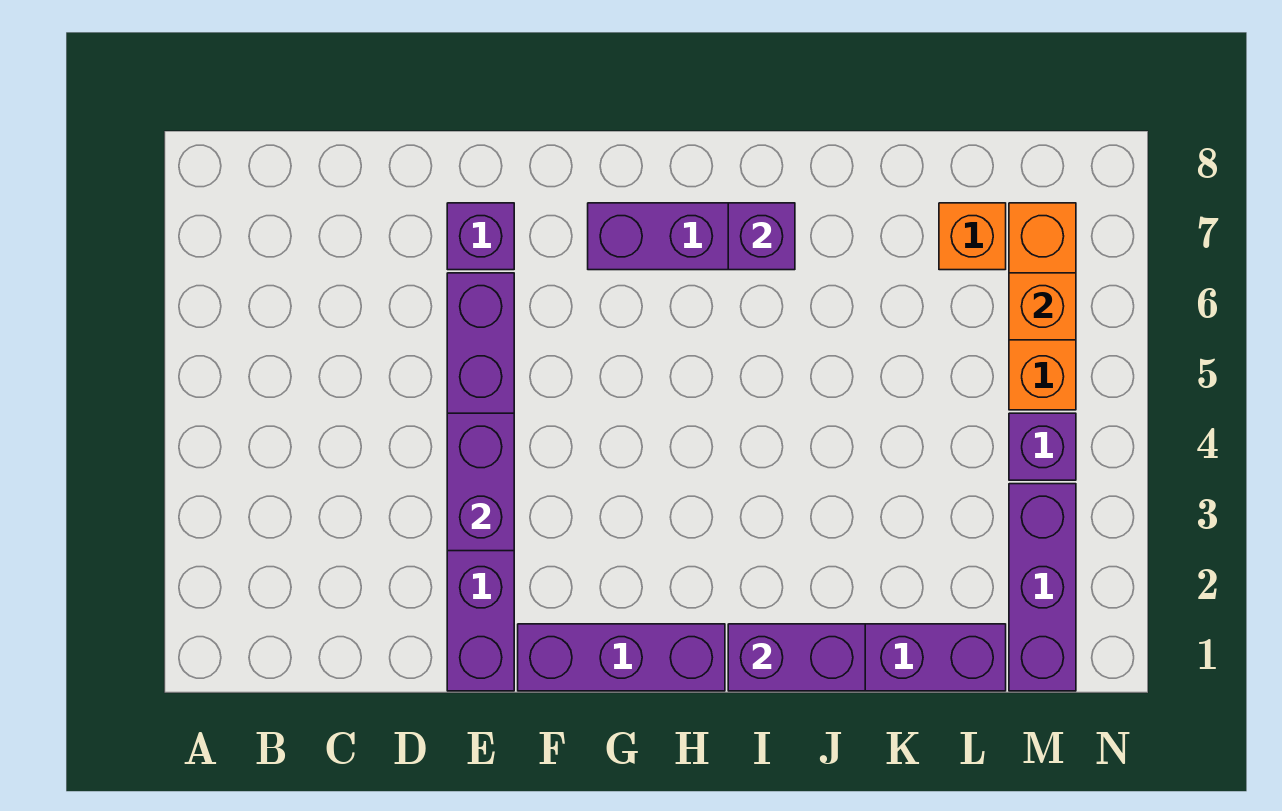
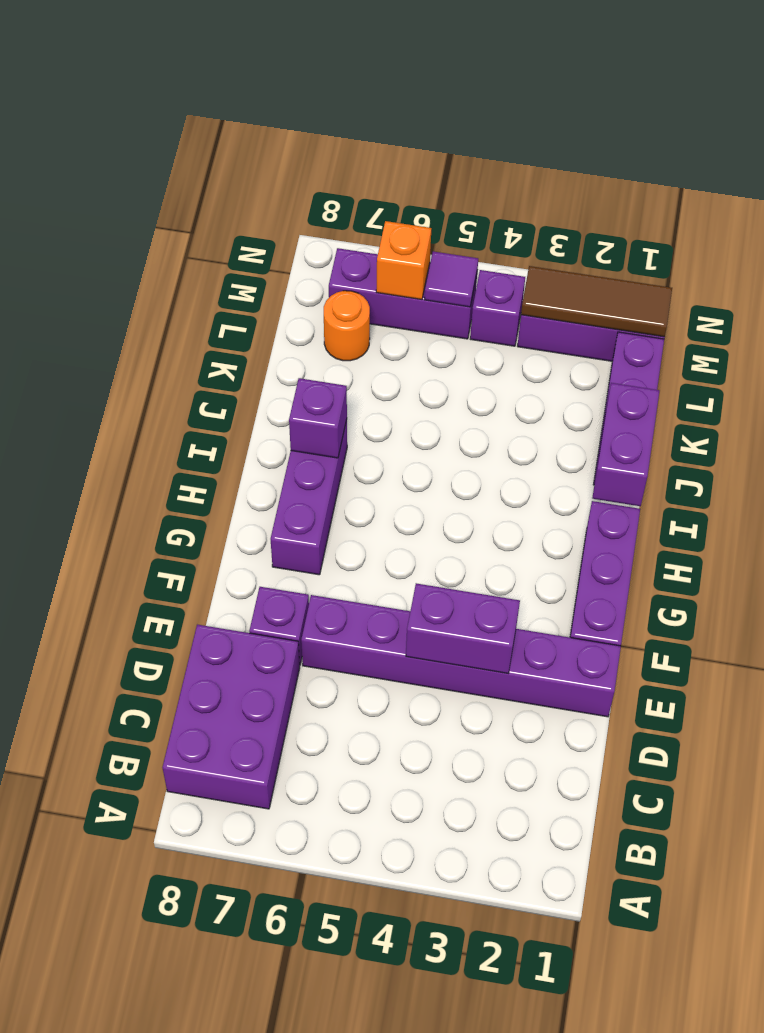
none -> purple brick B7:D8 level 1
orange brick L7 level 1 -> orange round brick L7 level 1
none -> brown tile M1:M3 level 2
orange brick M5:M7 level 1 -> purple brick M5:M7 level 1
none -> purple tile M5 level 2

